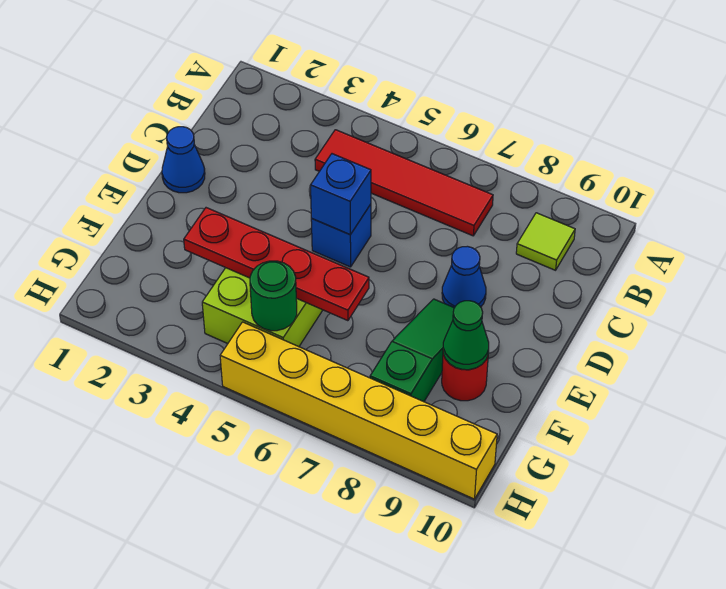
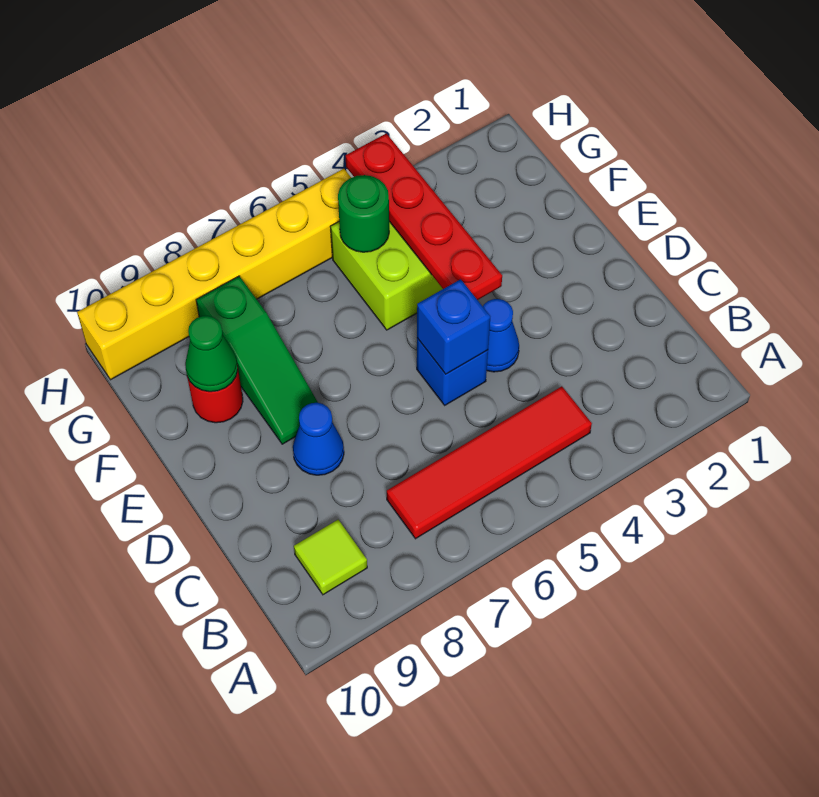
blue cone D1 level 1 -> blue cone D4 level 1
red plate F3:F6 level 2 -> red plate E4:H4 level 2

